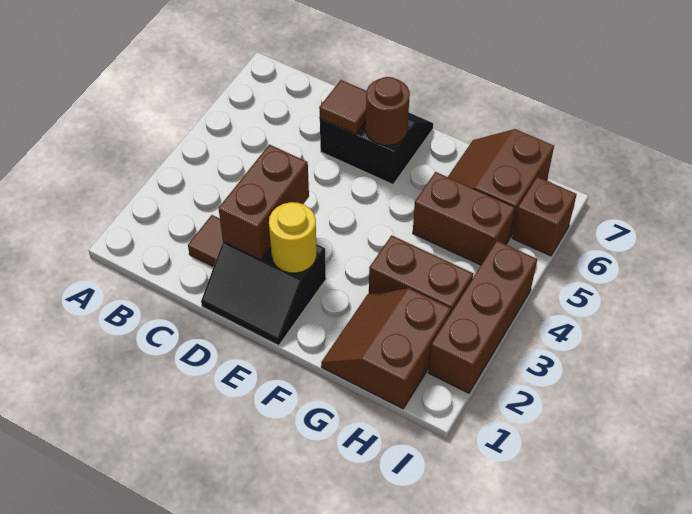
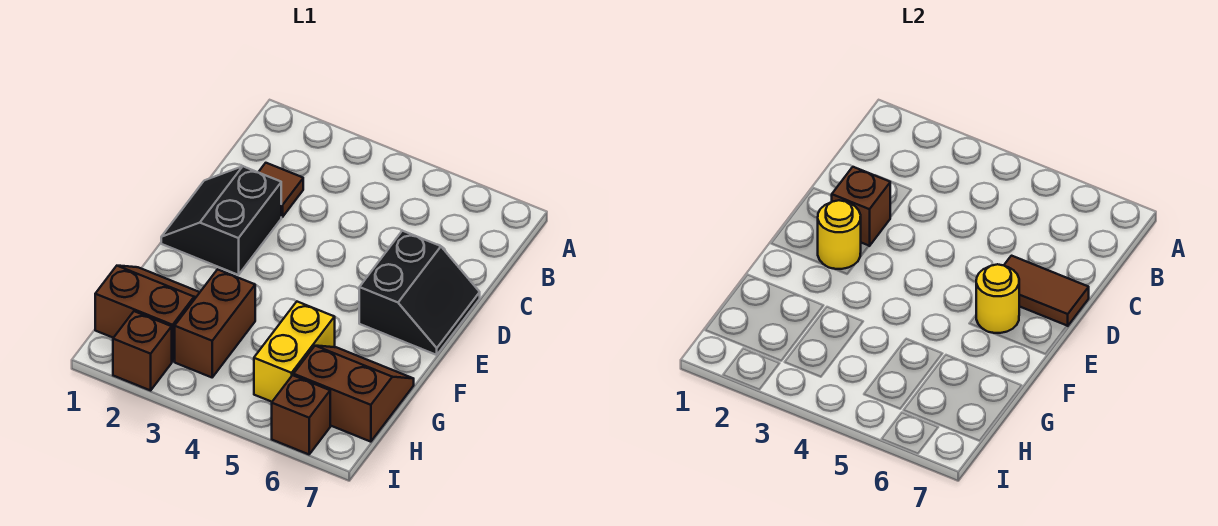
brown brick D2:D3 level 2 -> brown brick D2 level 2
brown tile D6 level 2 -> brown tile D6:D7 level 2
brown round brick E6 level 2 -> yellow round brick E6 level 2
brown brick G5:H5 level 1 -> yellow brick G5:H5 level 1
brown brick I2:I4 level 1 -> brown brick I2 level 1

